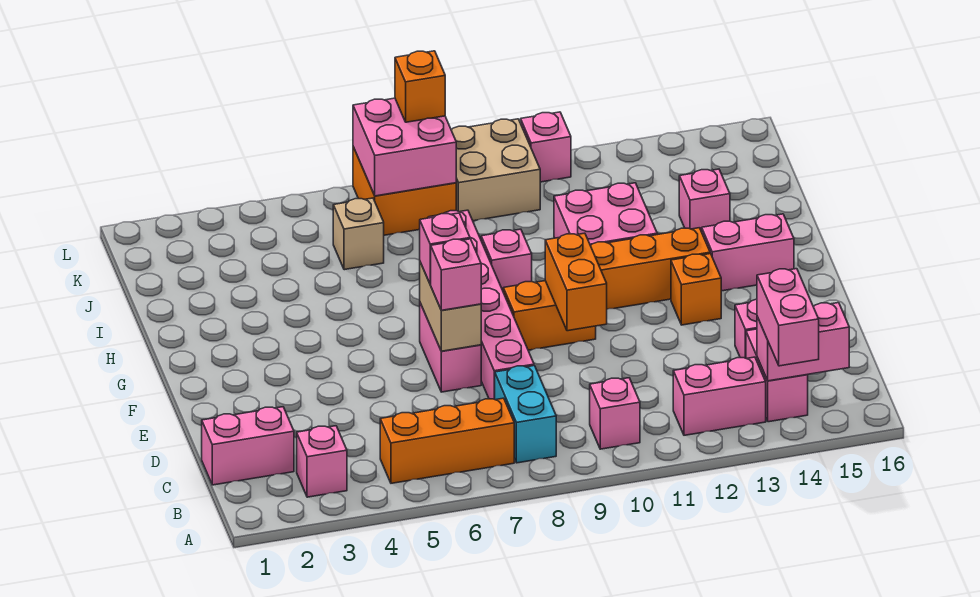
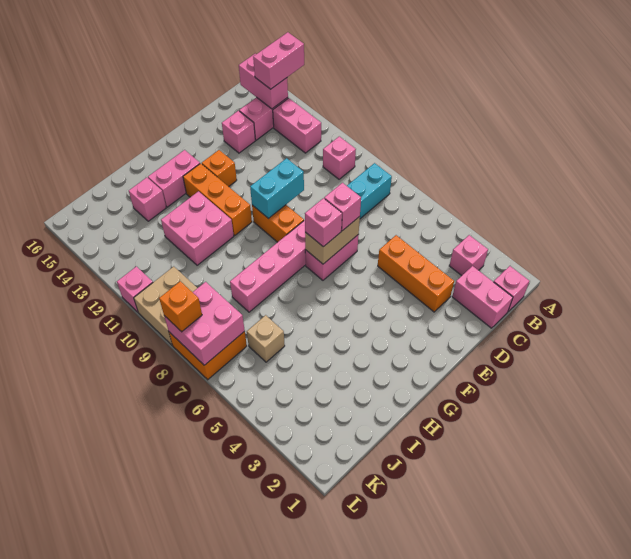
orange brick B5:B7 level 1 -> orange brick D3:D5 level 1
orange brick E10:F10 level 2 -> cyan brick E10:F10 level 2
pink brick G14:G15 level 1 -> pink brick G14:H14 level 1
pink brick H9 level 1 -> pink brick B1 level 1

